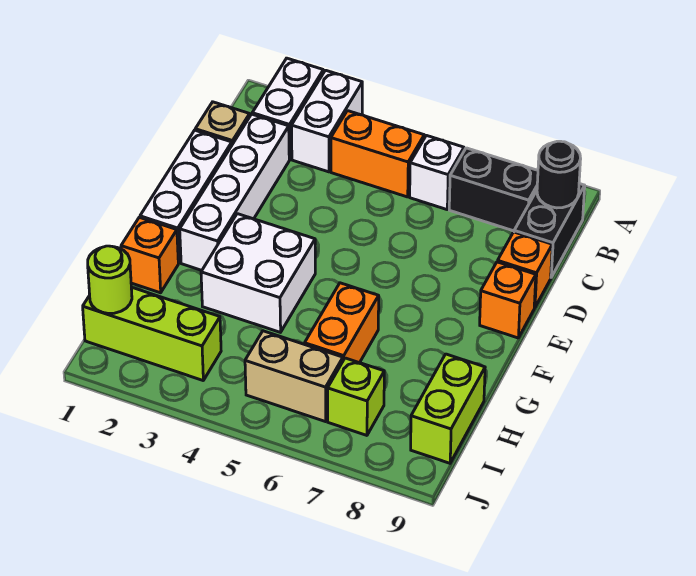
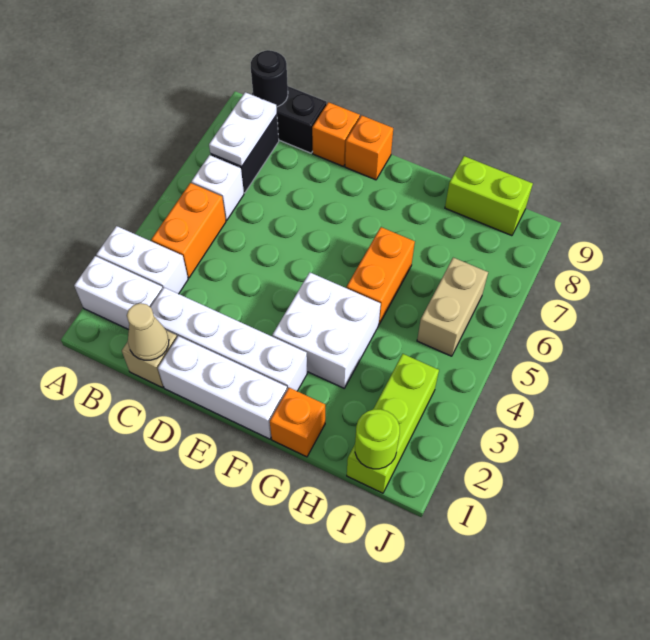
none -> white plate B7:B8 level 2
none -> tan cone C1 level 2
orange brick G6:H6 level 1 -> orange brick G5:G6 level 1
lime brick I7 level 1 -> none

